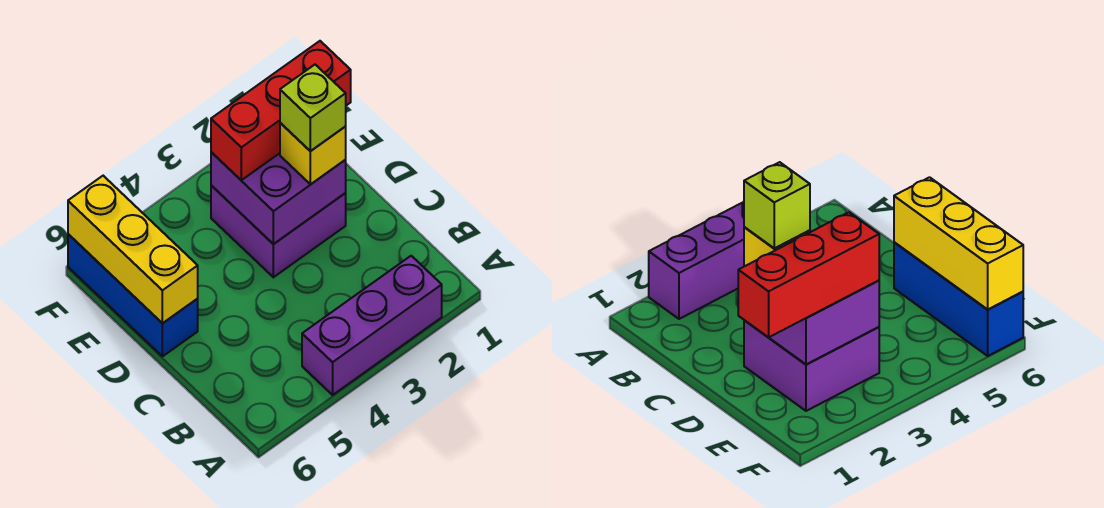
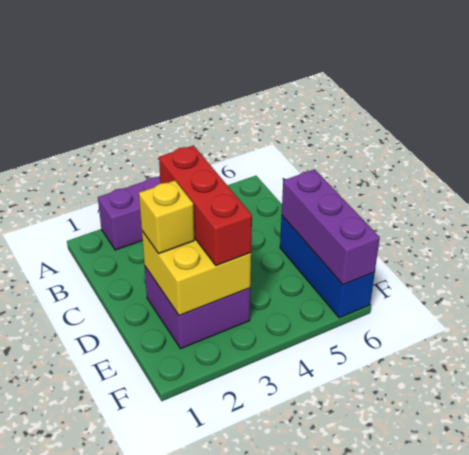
purple brick D2:E3 level 2 -> yellow brick D2:E3 level 2
lime brick D2 level 4 -> none
yellow brick D6:F6 level 2 -> purple brick D6:F6 level 2
red brick E1:E3 level 3 -> red brick C3:E3 level 3

